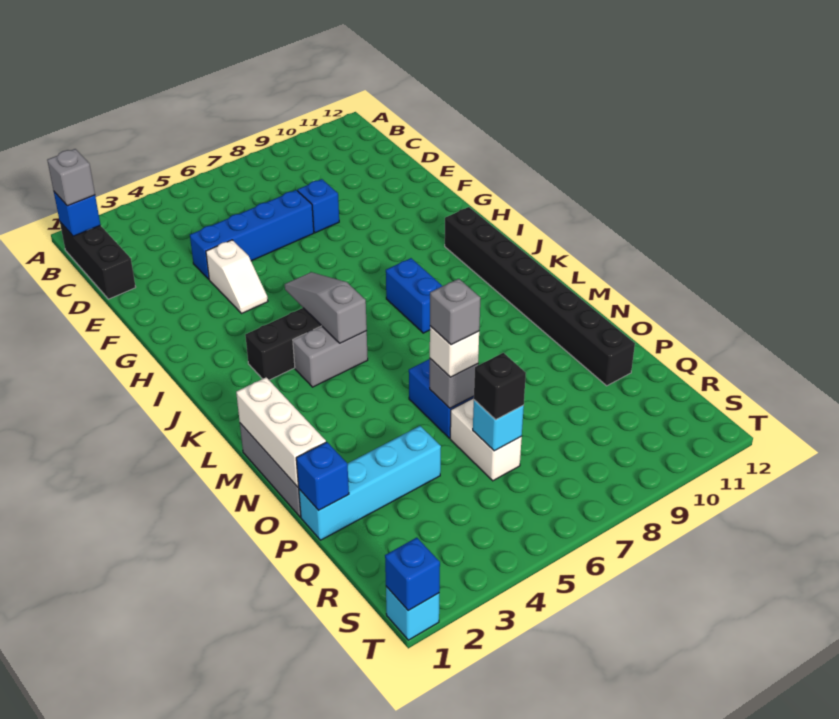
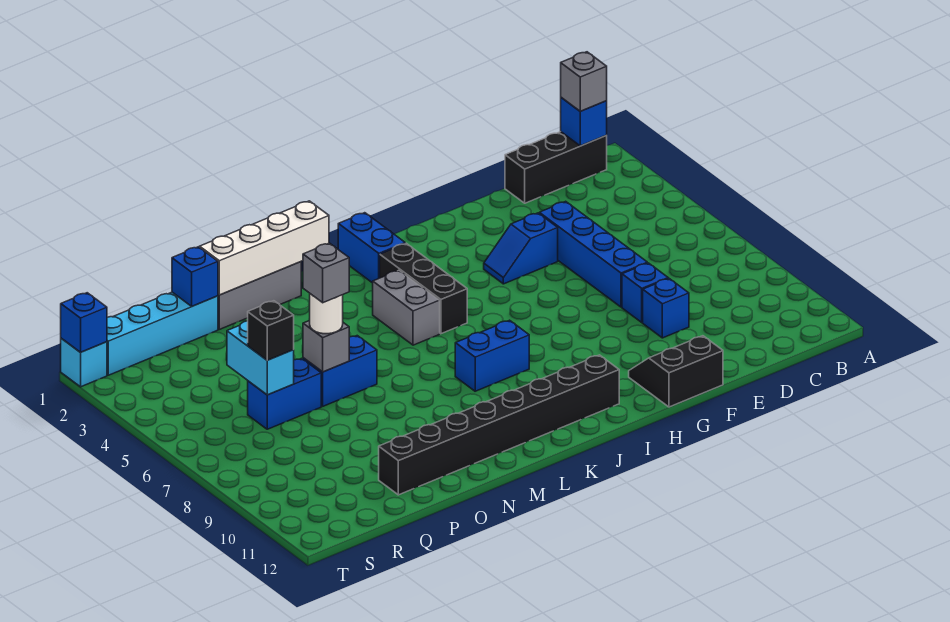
none -> blue brick E9 level 1
white slope F4:G4 level 1 top F -> blue slope F4:G4 level 1 top F
none -> black slope F11:G12 level 1 top 12
grey slope I5:K5 level 2 top K -> none
none -> blue brick J1:J2 level 1
white brick M1:O1 level 2 -> white brick L1:O1 level 2
white brick O6 level 3 -> white round brick O6 level 3
cyan brick P1:P4 level 1 -> cyan brick P1:S1 level 1
white brick P6:Q6 level 1 -> blue brick P6:Q6 level 1
cyan brick Q6 level 2 -> cyan brick Q5:Q6 level 2

